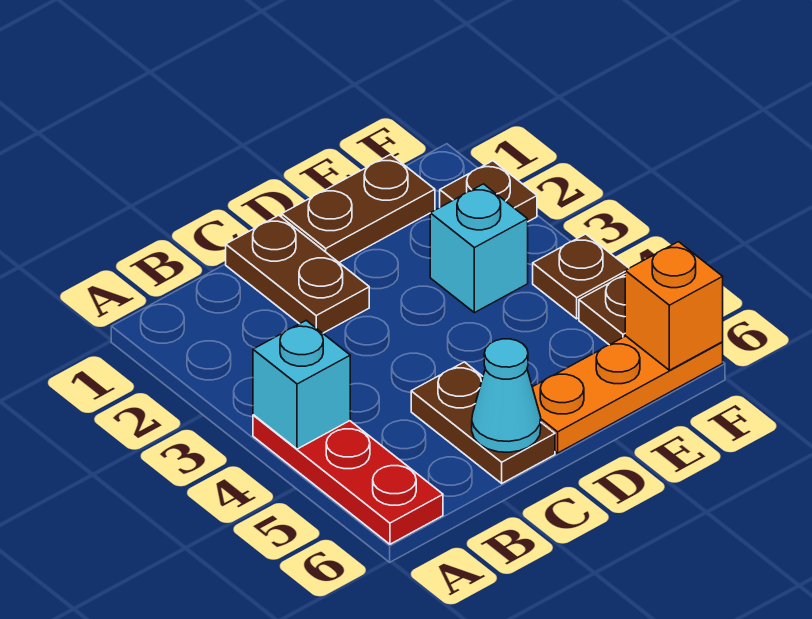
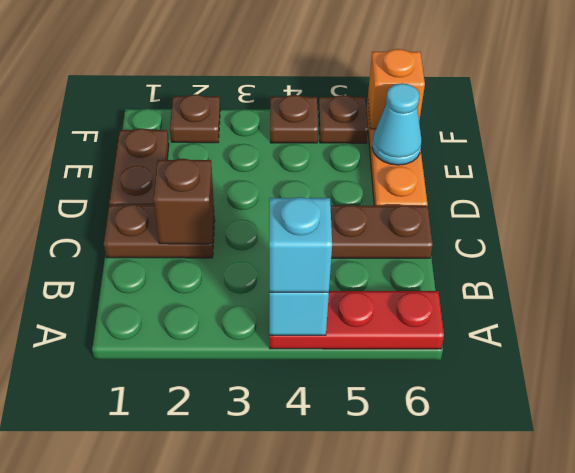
none -> brown brick C2 level 2
cyan cone C6 level 2 -> cyan cone E6 level 2
cyan brick E3 level 1 -> cyan brick A4 level 3

